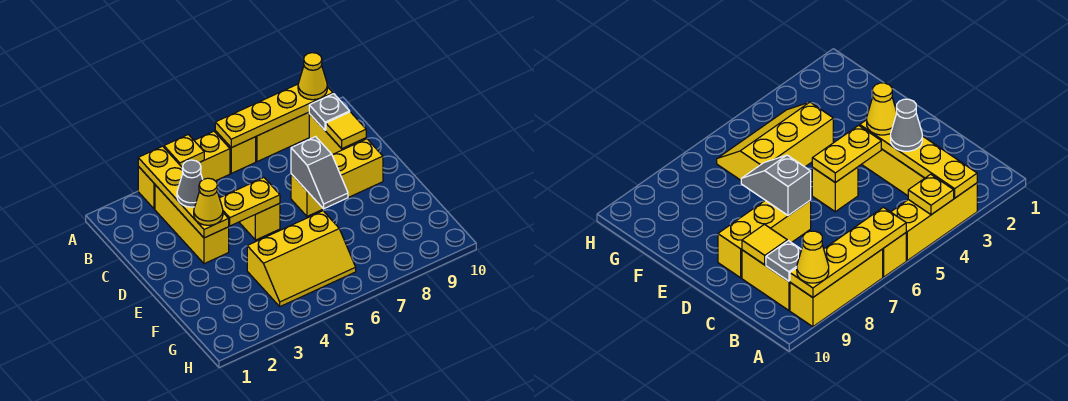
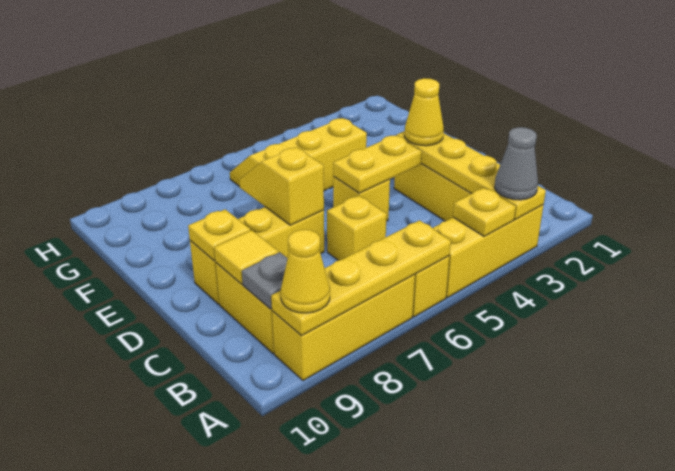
grey cone C3 level 3 -> grey cone A3 level 3
none -> yellow brick C6 level 1
grey slope D7:E7 level 2 top D -> yellow slope D7:E7 level 2 top D
none -> yellow plate D9 level 2

